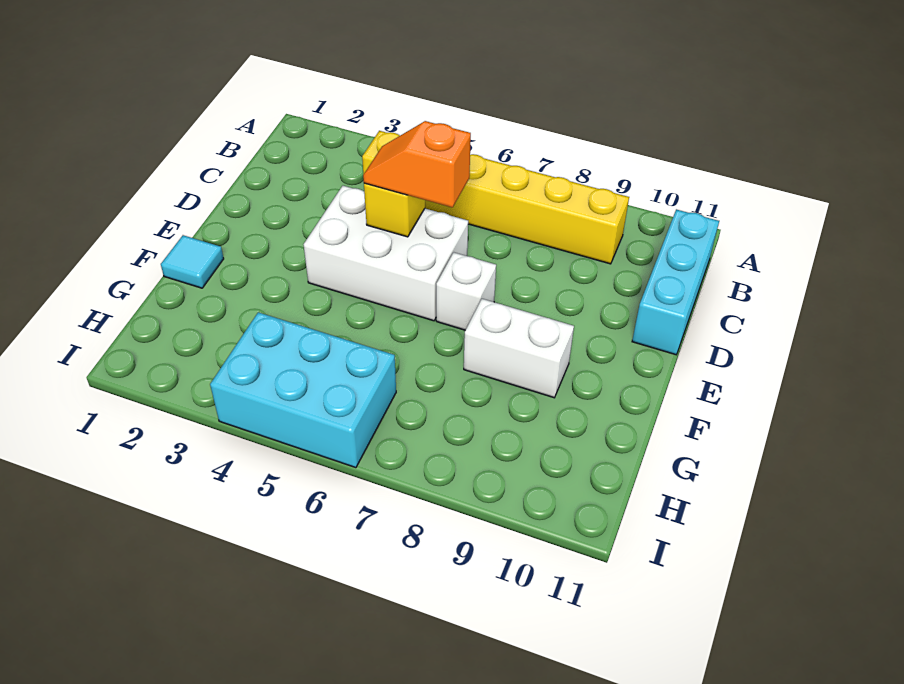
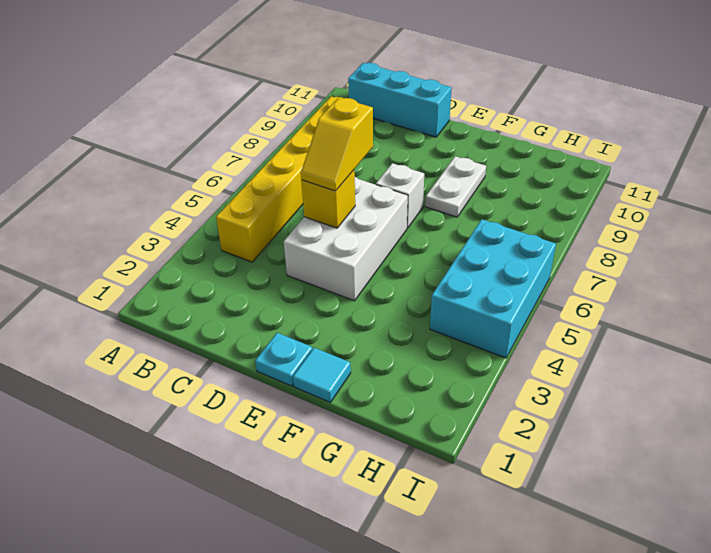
orange slope D5:D6 level 3 top 6 -> yellow slope D5:D6 level 3 top 6
none -> cyan plate E1 level 1
white brick F8:F9 level 1 -> white plate F8:F9 level 1

